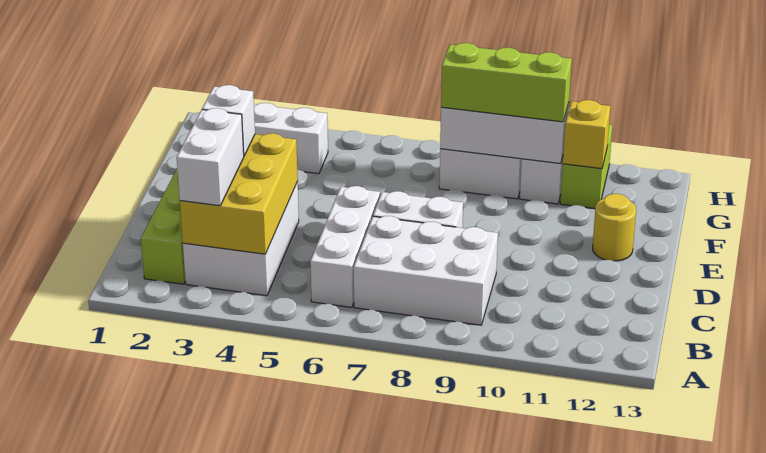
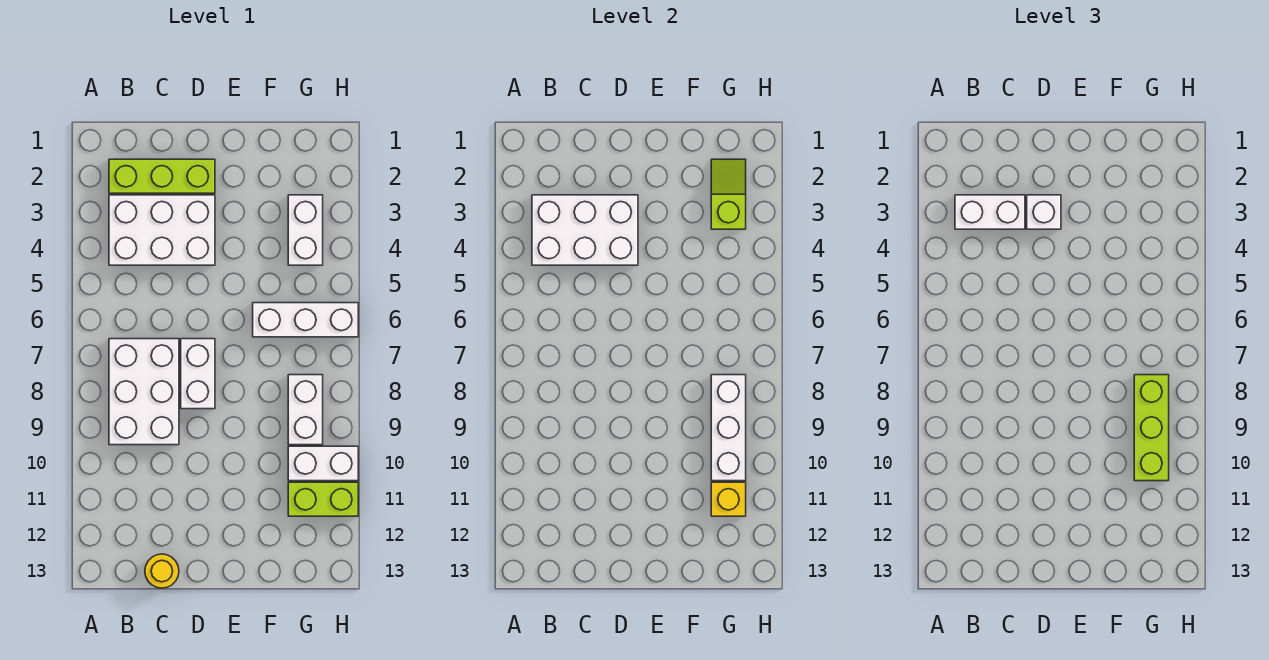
yellow brick B3:D4 level 2 -> white brick B3:D4 level 2
white brick B6:D6 level 1 -> white brick F6:H6 level 1
yellow round brick E12 level 1 -> yellow round brick C13 level 1
none -> lime slope G2:G3 level 2 top 3

